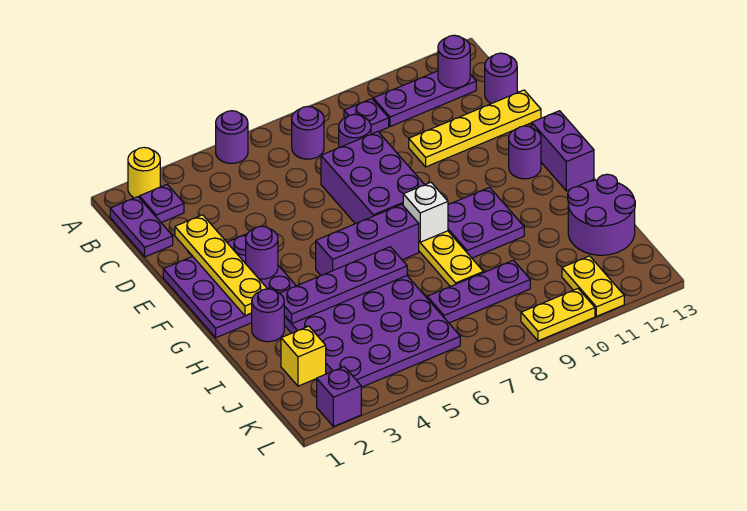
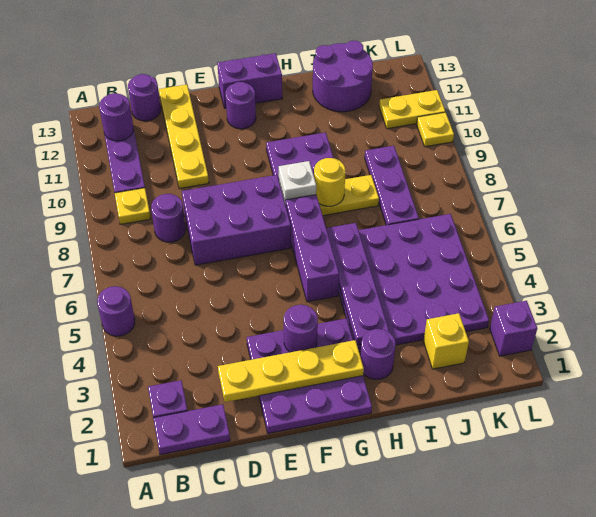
yellow round brick A2 level 1 -> yellow round brick H8 level 2
purple round brick B7 level 1 -> none
purple plate B9 level 1 -> yellow plate B9 level 1
yellow plate L9:L10 level 1 -> yellow plate L10 level 1

